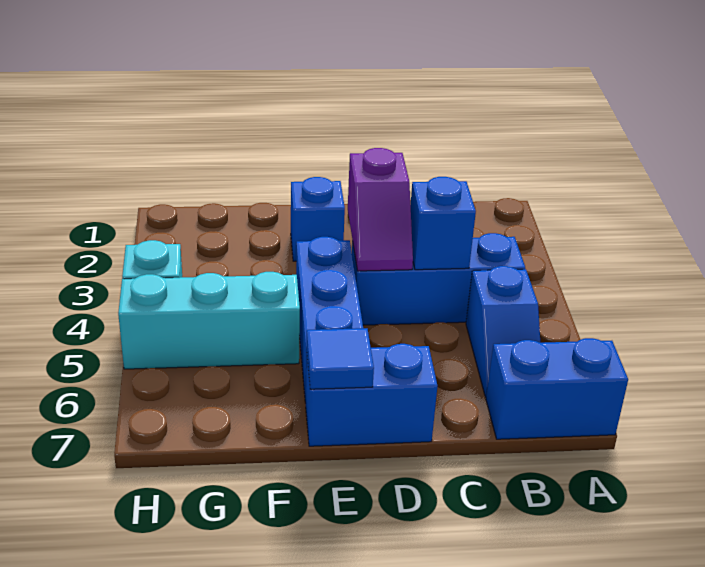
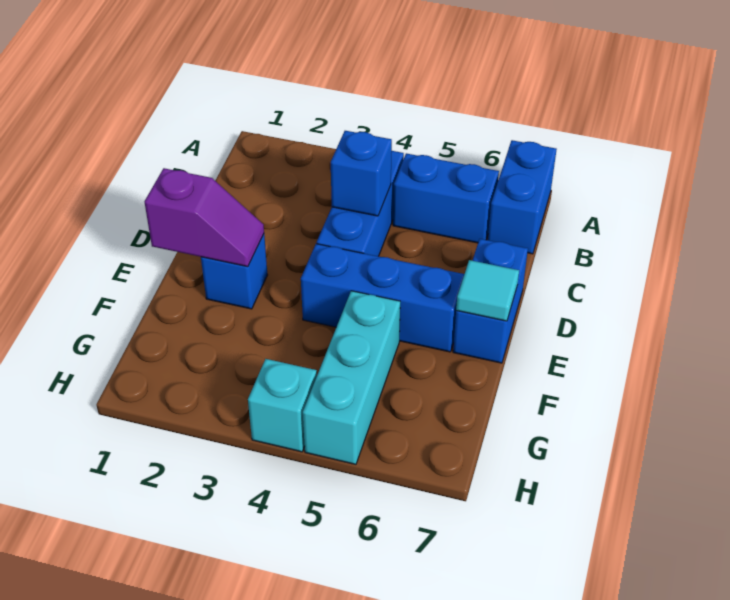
blue slope B5:B6 level 1 top 5 -> blue brick B5:B6 level 1
purple slope D3:D4 level 2 top 3 -> purple slope E1:E2 level 2 top 1
blue tile E7 level 2 -> cyan tile E7 level 2

